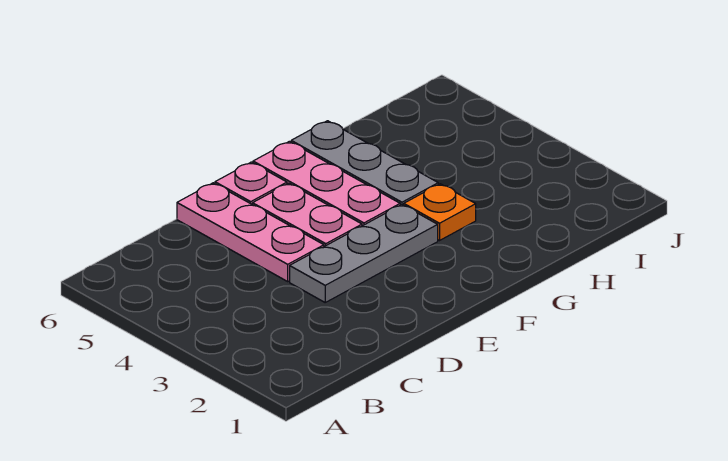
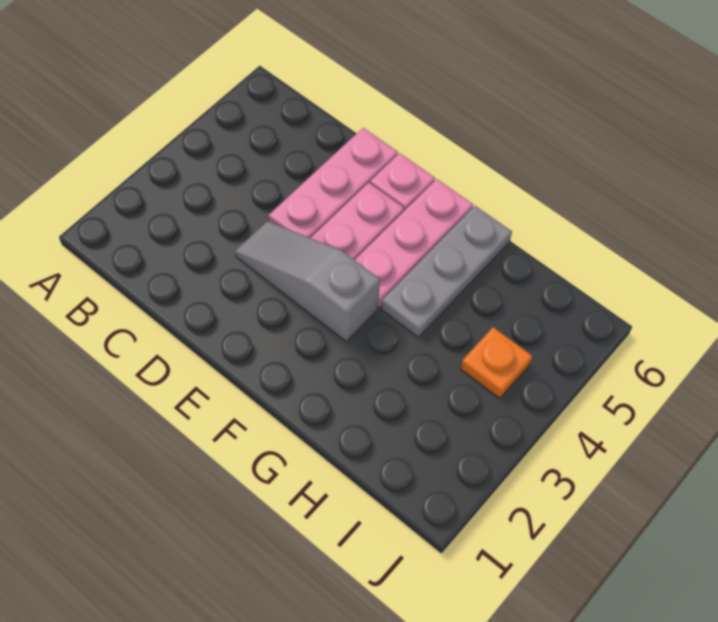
grey plate D3:F3 level 1 -> grey slope D3:F3 level 1 top F
orange plate G3 level 1 -> orange plate I4 level 1

